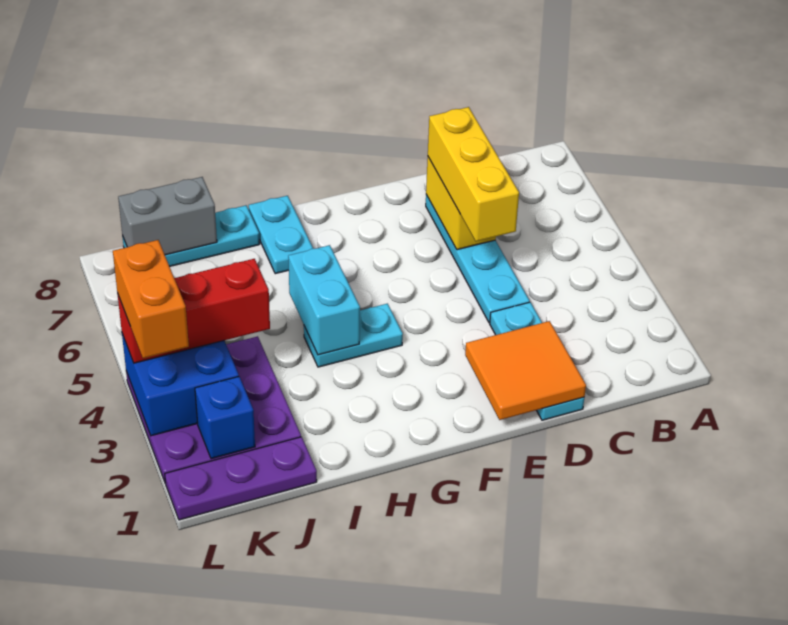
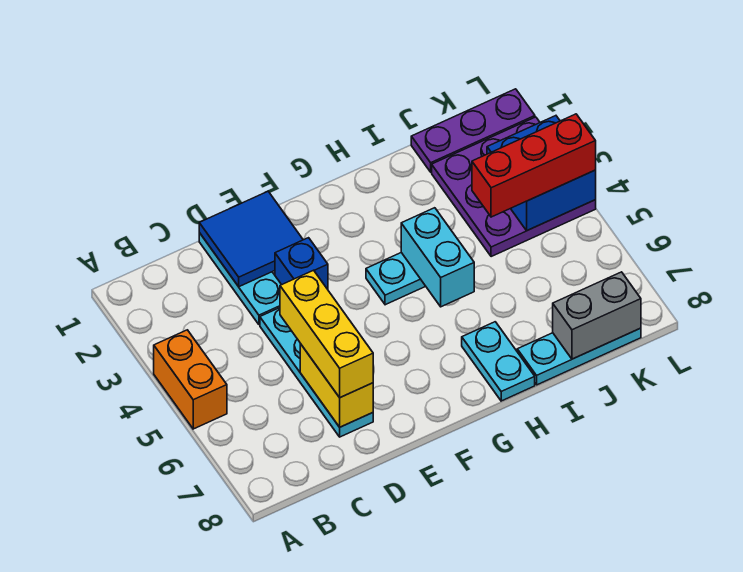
orange tile D1:E2 level 2 -> blue tile D1:E2 level 2
blue brick K2 level 2 -> blue brick E3 level 1
orange brick L3:L4 level 4 -> orange brick A4:A5 level 1

